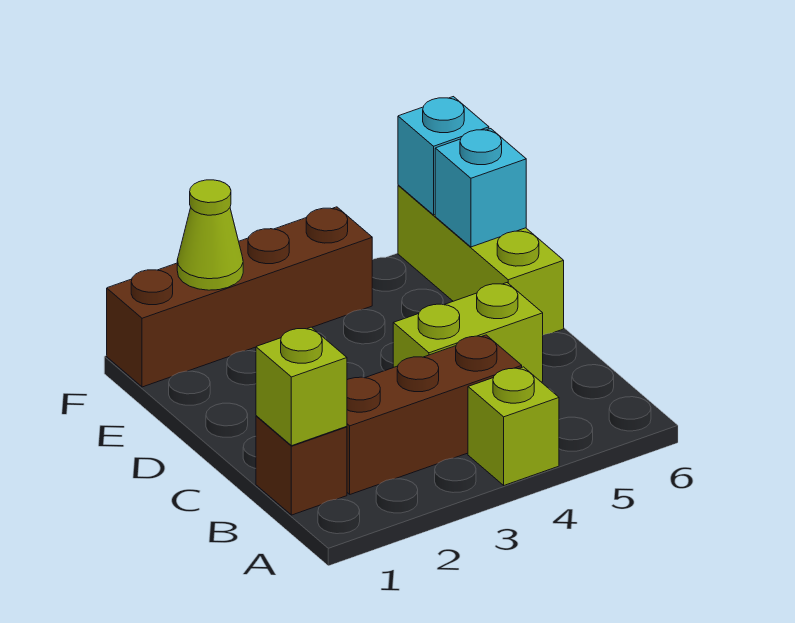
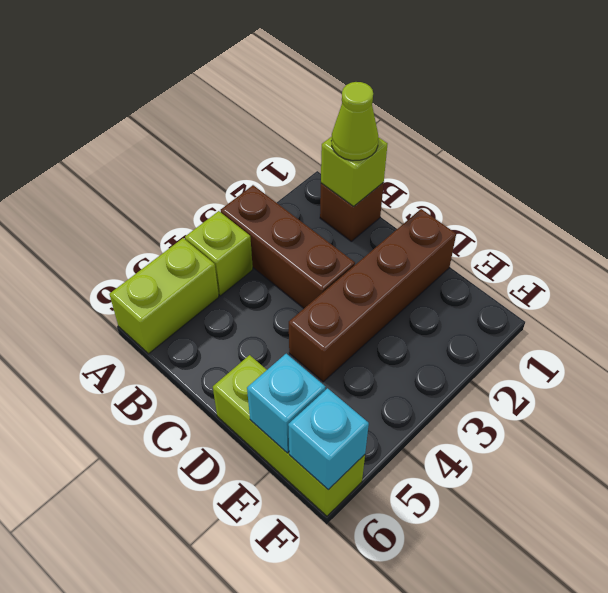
brown brick B2:B4 level 1 -> brown brick A3:C3 level 1
lime brick C4:C5 level 1 -> lime brick A5:A6 level 1
brown brick F1:F4 level 1 -> brown brick D1:D4 level 1
lime cone F2 level 2 -> lime cone B1 level 3

